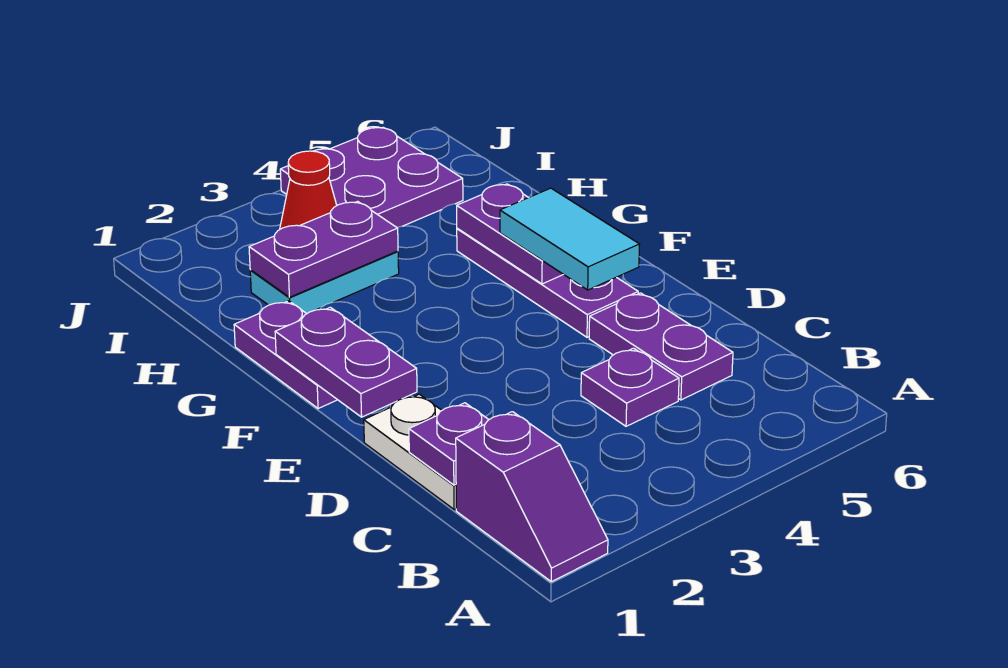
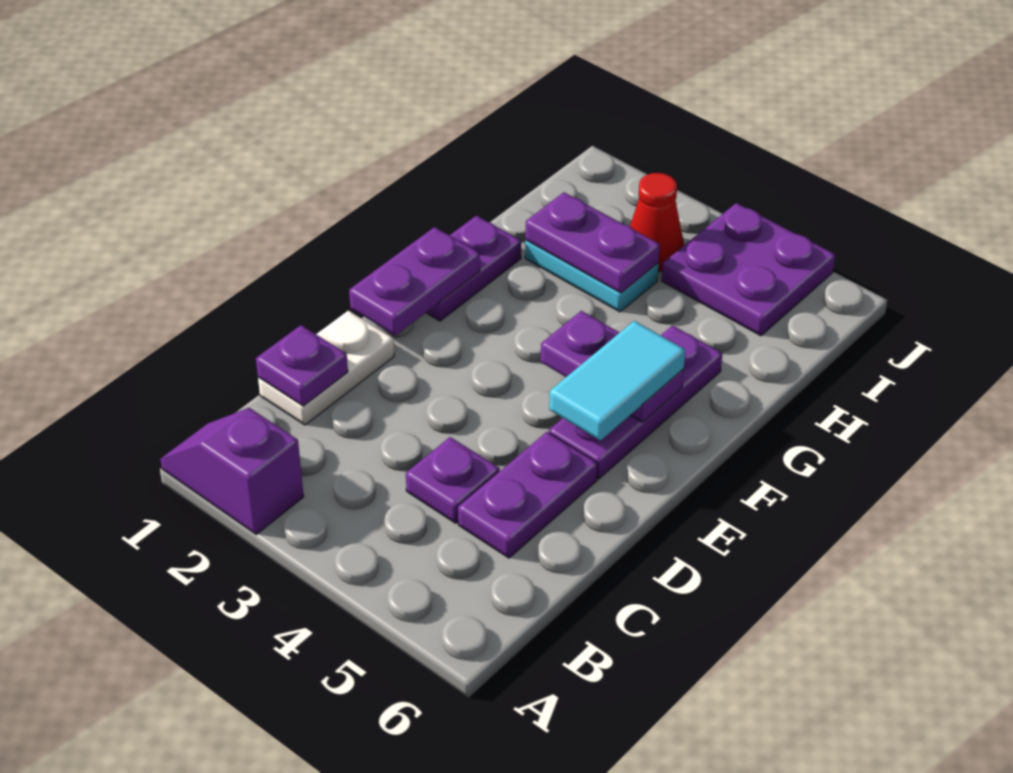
purple slope A1:B1 level 1 top B -> purple slope A1:A2 level 1 top 2
purple plate F5:G5 level 2 -> purple plate F4:F5 level 2

